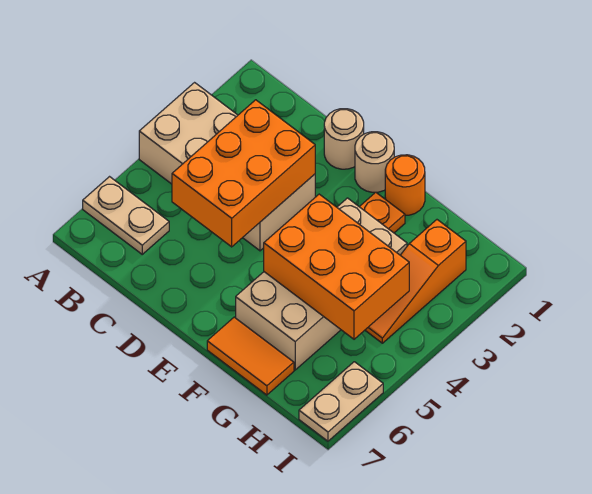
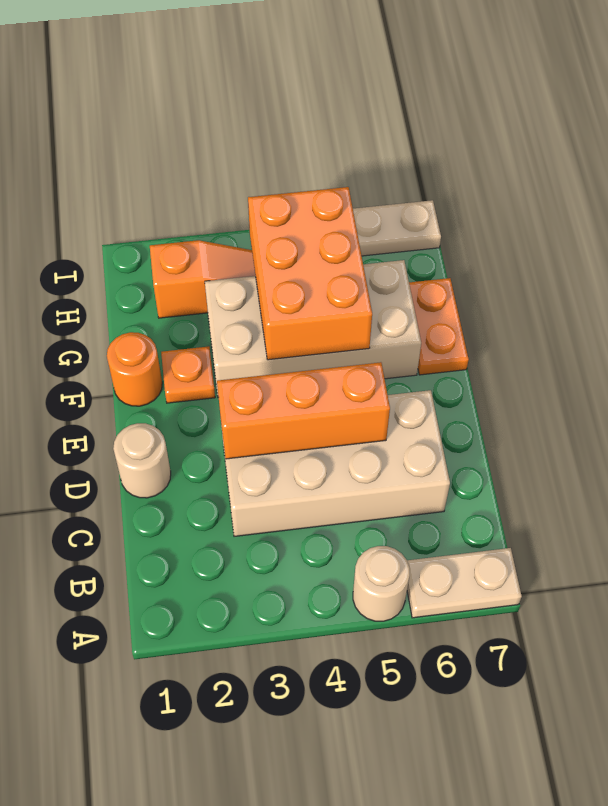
tan brick A3:D4 level 1 -> tan brick C3:D6 level 1
tan plate A6:B6 level 1 -> tan plate A6:A7 level 1
orange brick C3:D5 level 2 -> orange brick D3:D5 level 2
tan round brick E1 level 1 -> tan round brick A5 level 1
orange tile F7:G7 level 1 -> orange plate F7:G7 level 1

